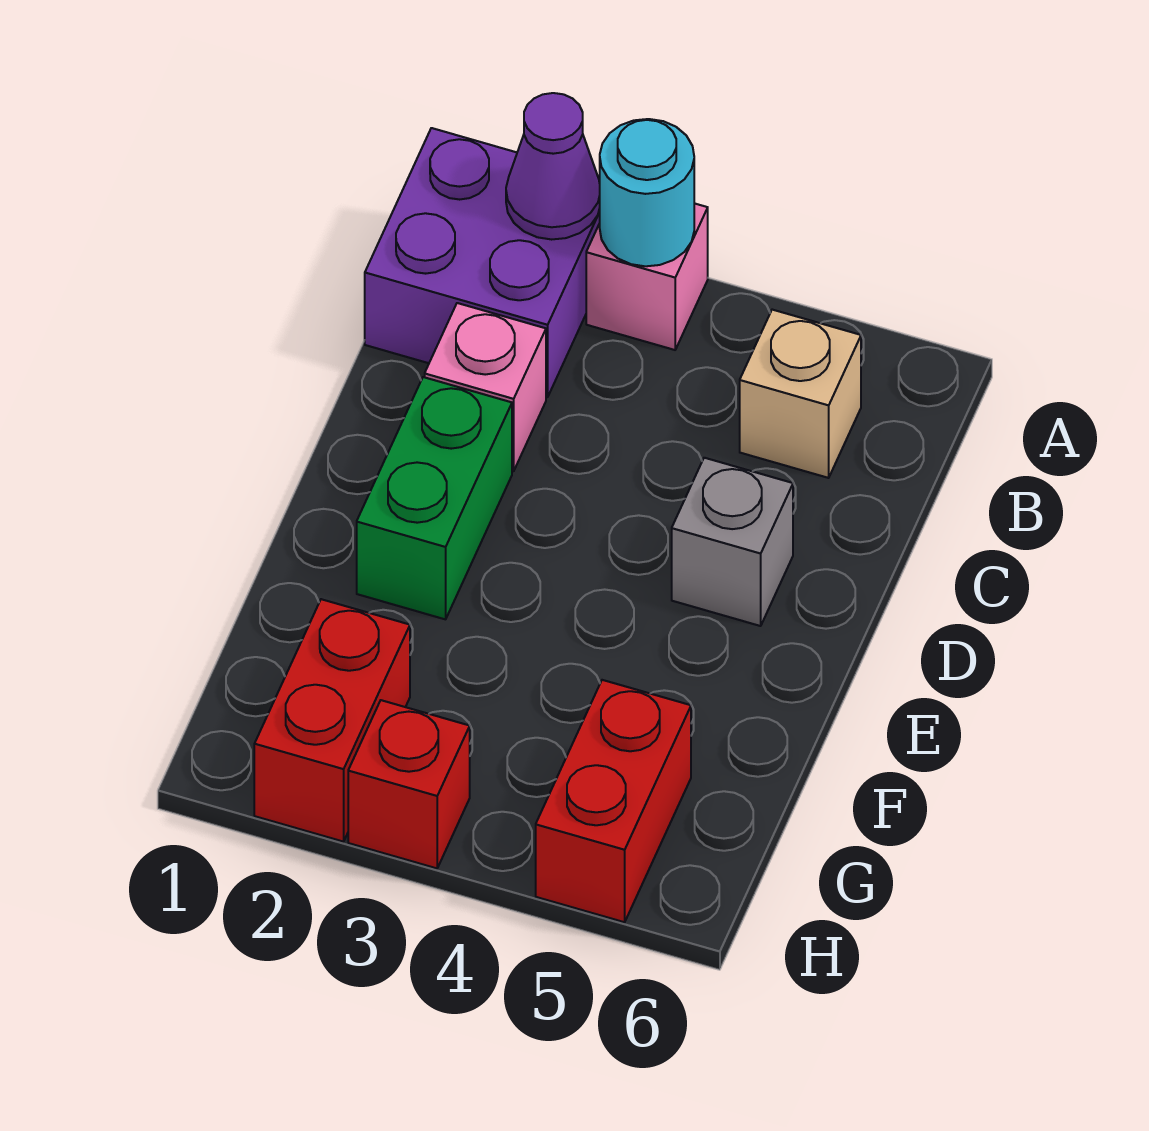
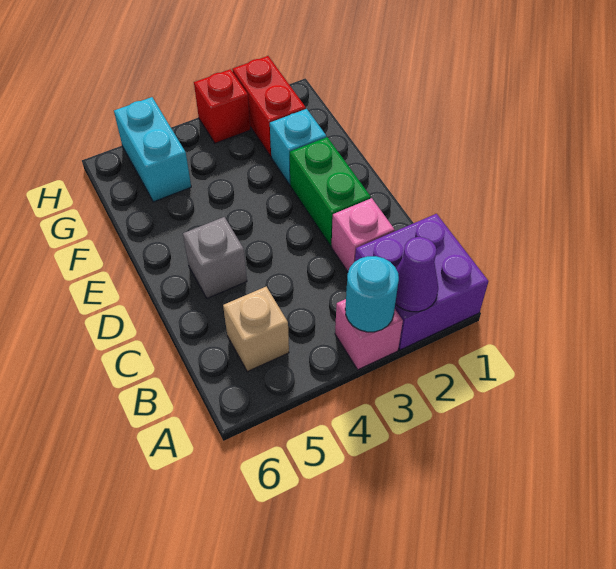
none -> cyan brick F2 level 1
red brick G5:H5 level 1 -> cyan brick G5:H5 level 1

